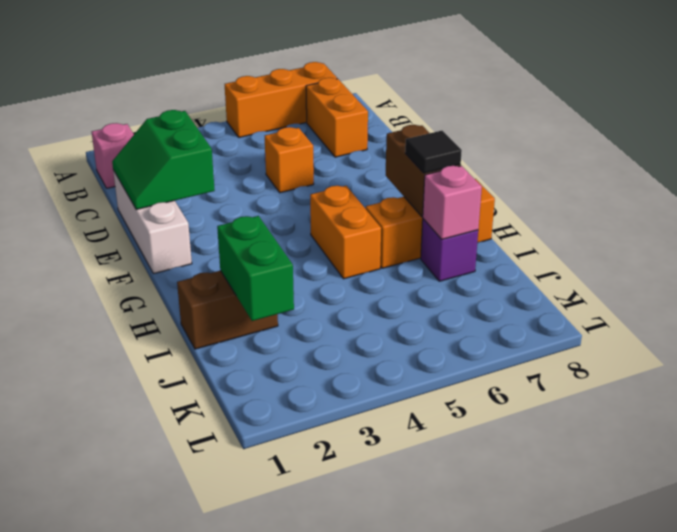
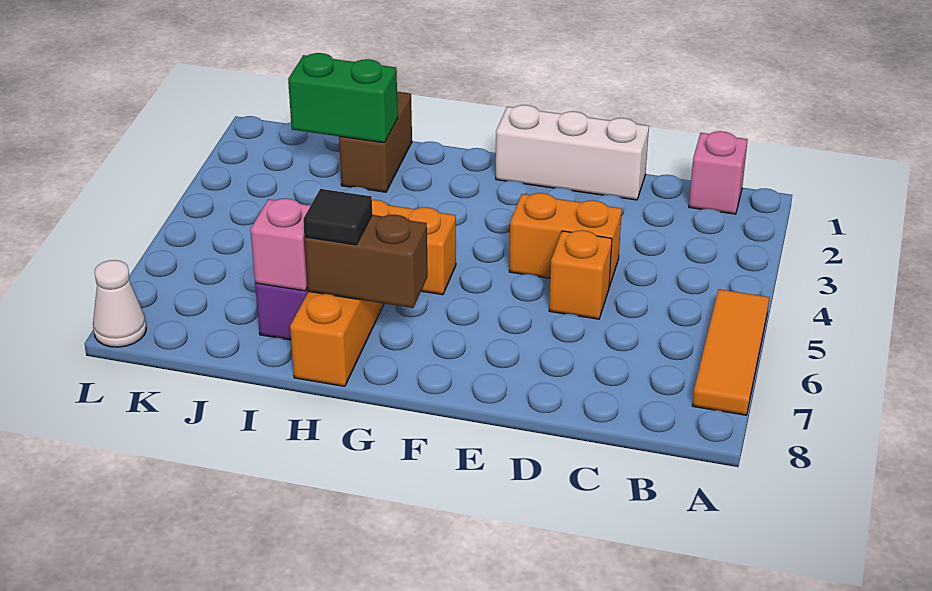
orange brick A5:A7 level 1 -> orange tile A5:A7 level 1
orange brick B7:C7 level 1 -> orange brick D4:E4 level 1
green slope D1:E2 level 2 top 2 -> none
none -> white cone L8 level 1

